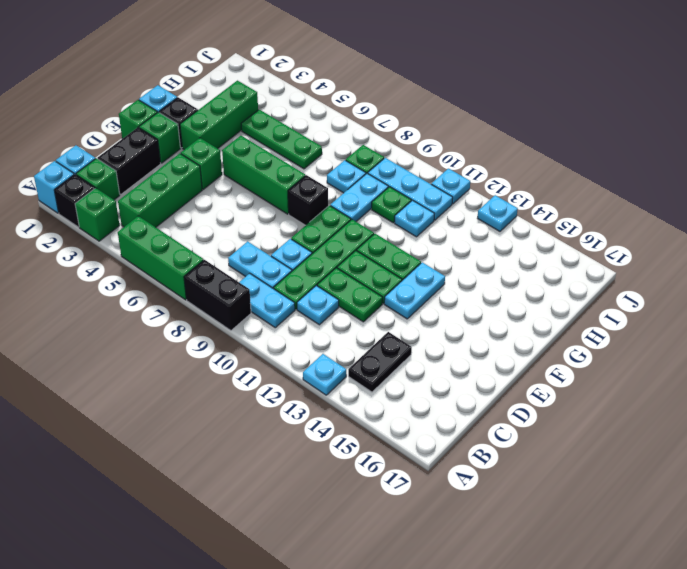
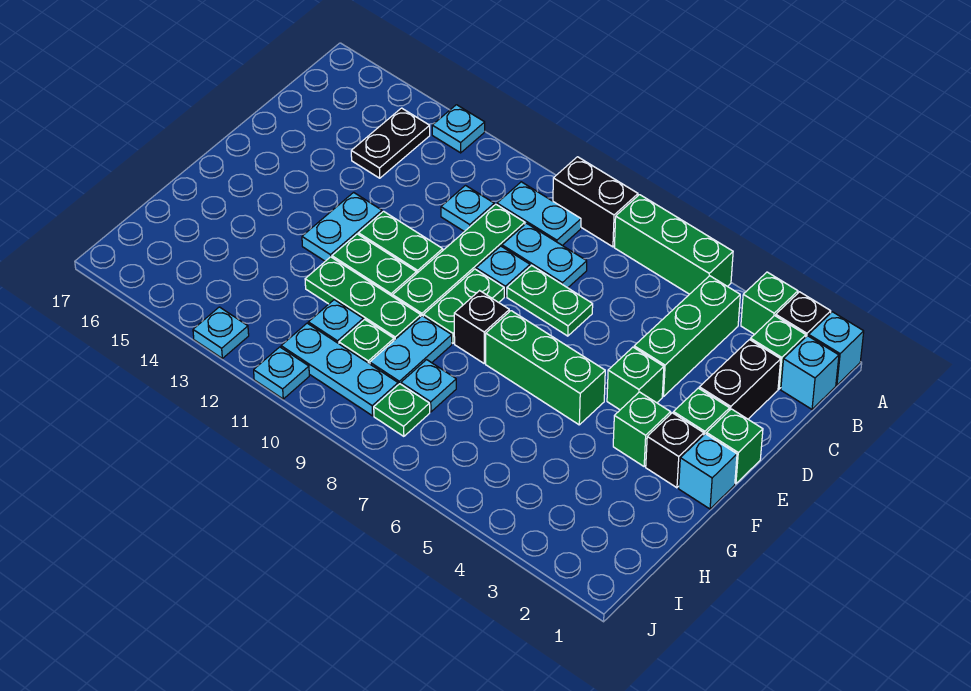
green plate D11:D12 level 1 -> green plate D7:D8 level 1
green brick F3:H3 level 1 -> green brick F3 level 1
green plate H4:H6 level 1 -> green plate G10:G12 level 1

